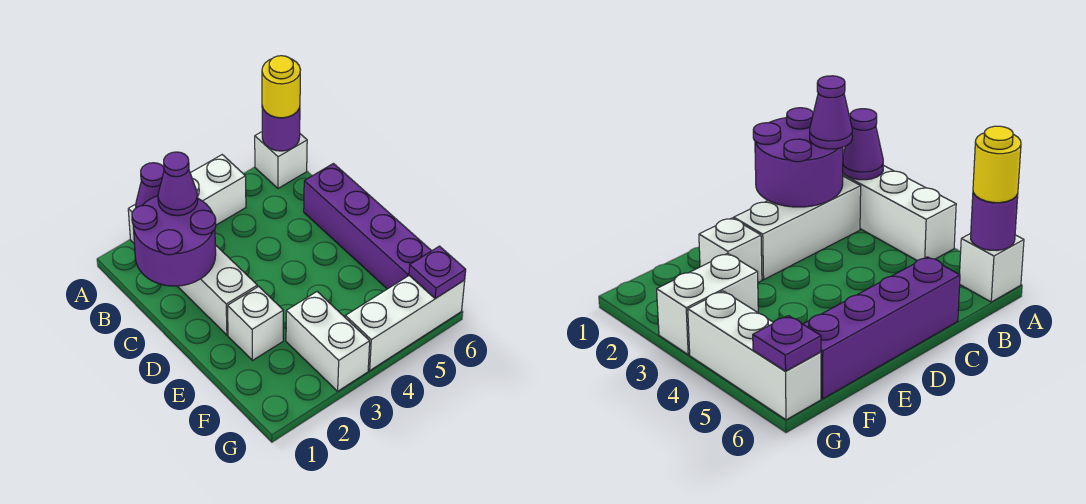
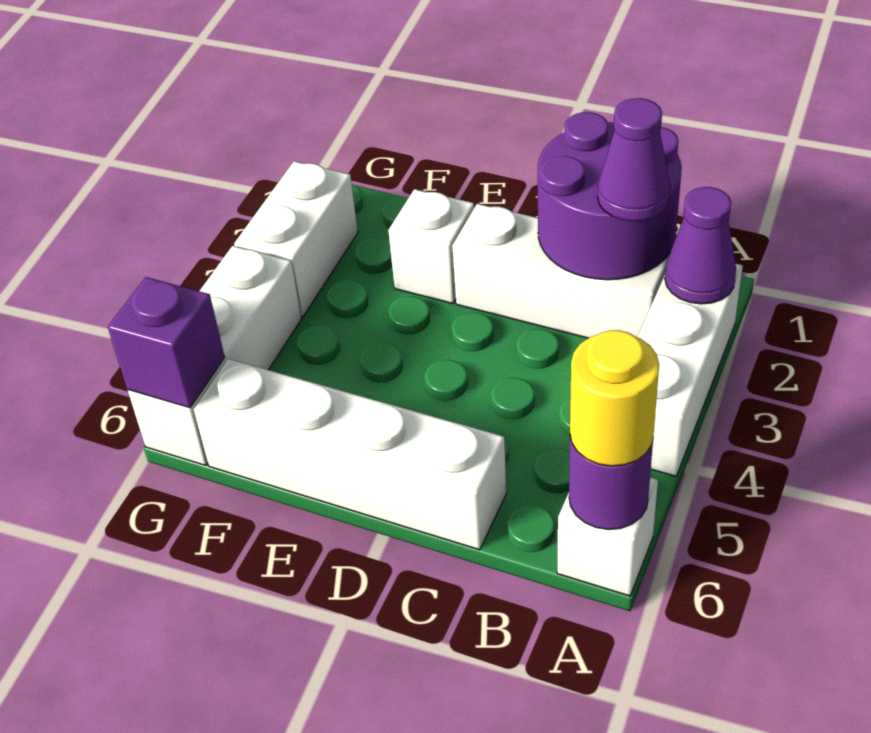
purple brick C6:F6 level 1 -> white brick C6:F6 level 1
white brick F3:G3 level 1 -> white brick G2:G3 level 1
purple plate G6 level 2 -> purple brick G6 level 2

